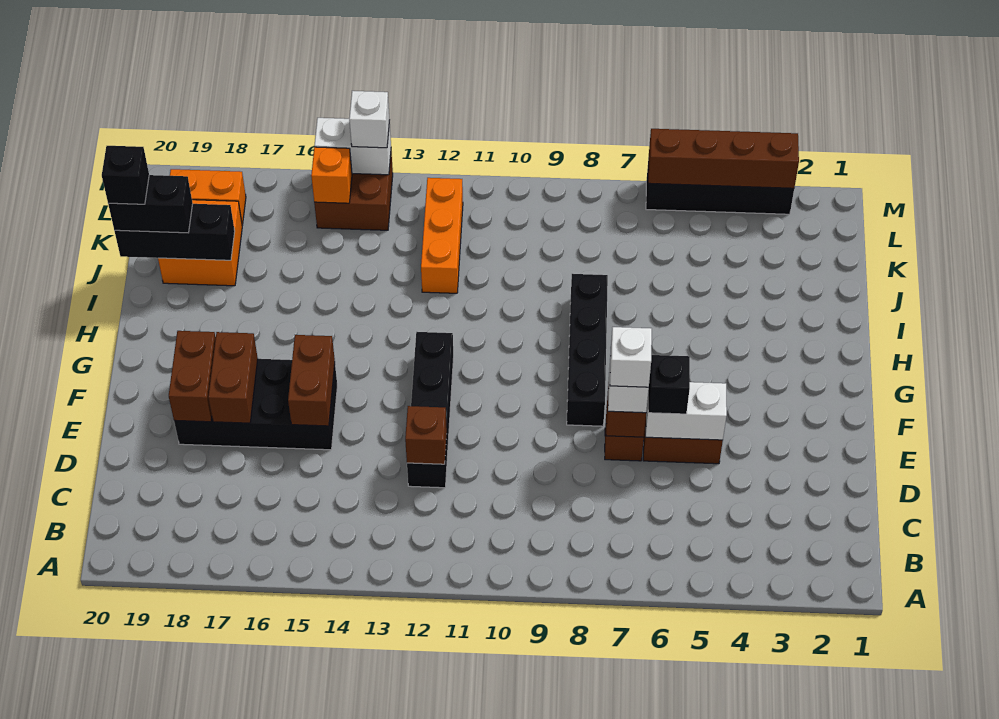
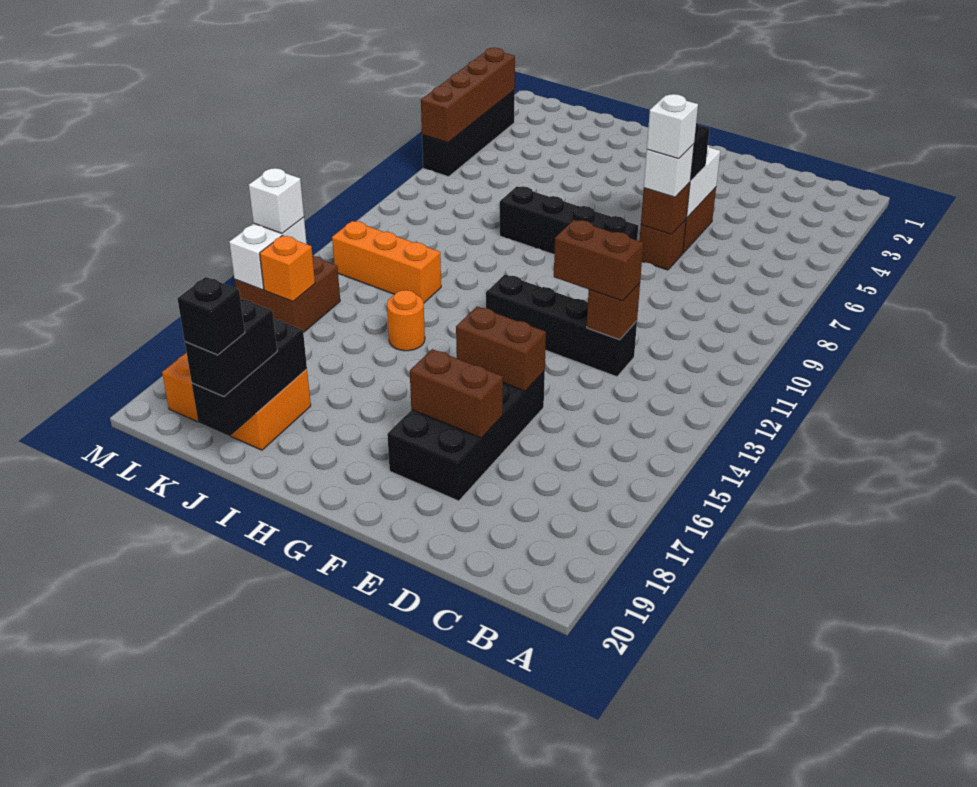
brown brick E18:F18 level 2 -> brown brick D12:E12 level 3
none -> orange round brick I14 level 1

